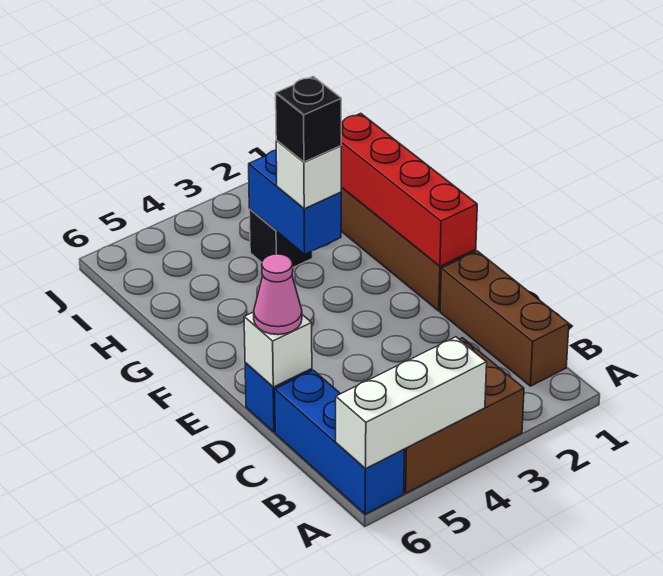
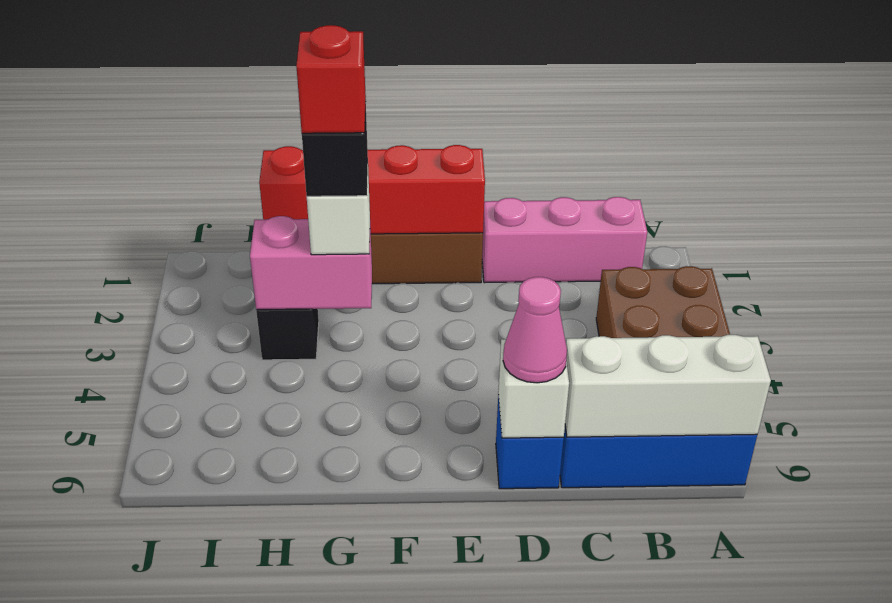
white brick A4:A6 level 2 -> white brick A6:C6 level 2
brown brick B1:D1 level 1 -> pink brick B1:D1 level 1
blue brick G3:H3 level 2 -> pink brick G3:H3 level 2
none -> red brick G3 level 5

